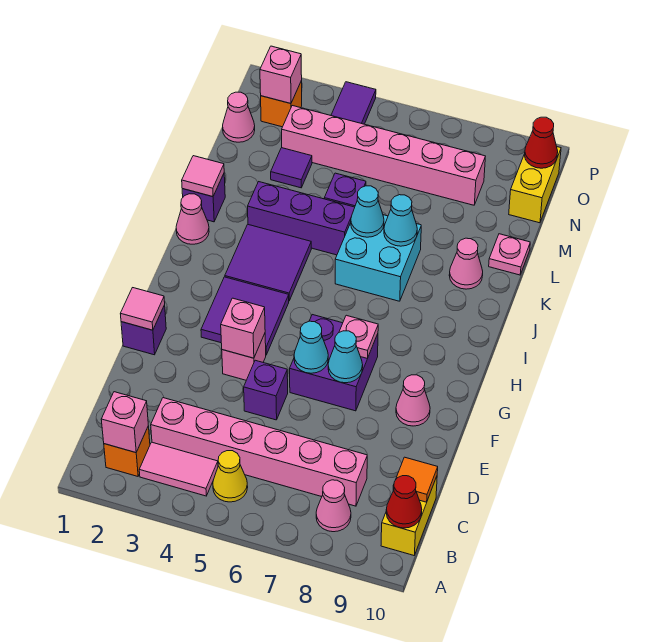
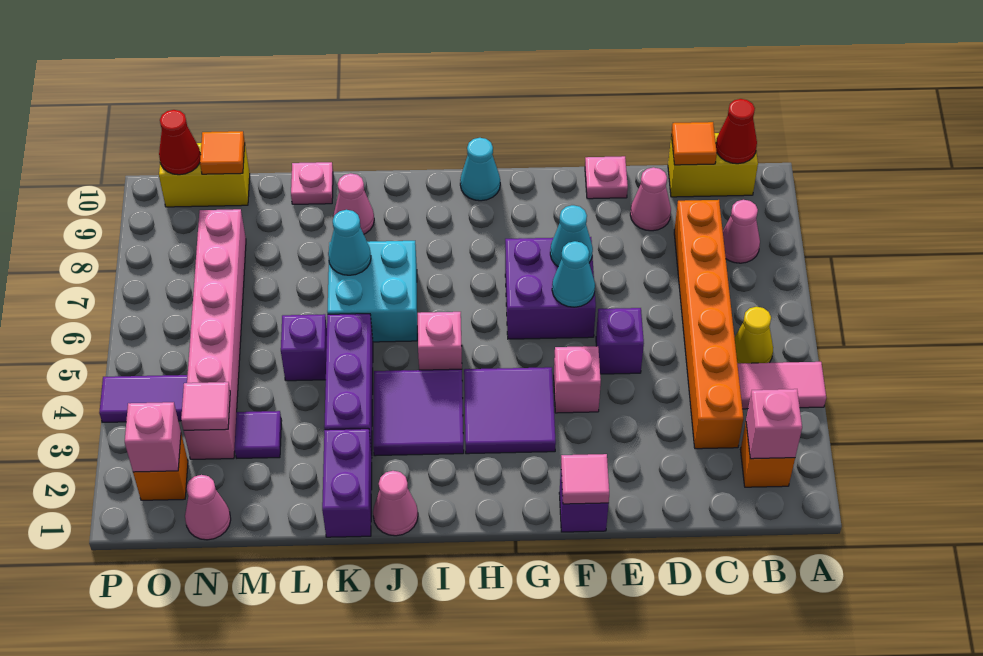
pink tile B3:B4 level 1 -> pink tile A4:B4 level 1
pink brick C3:C8 level 1 -> orange brick C3:C8 level 1
pink brick F4 level 2 -> pink brick I5 level 1
pink cone F9 level 1 -> pink cone D9 level 1
pink plate G7 level 2 -> pink plate E10 level 1
purple brick K1 level 1 -> purple brick K1:K2 level 1
pink tile K1 level 2 -> pink tile N3 level 2
cyan cone K6 level 2 -> cyan cone H10 level 1
none -> orange tile N10 level 2

